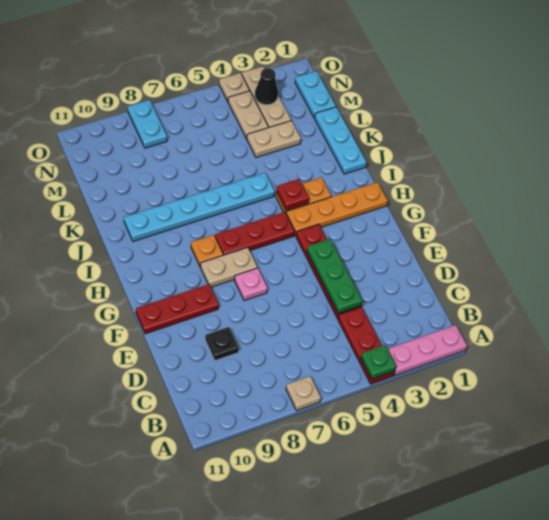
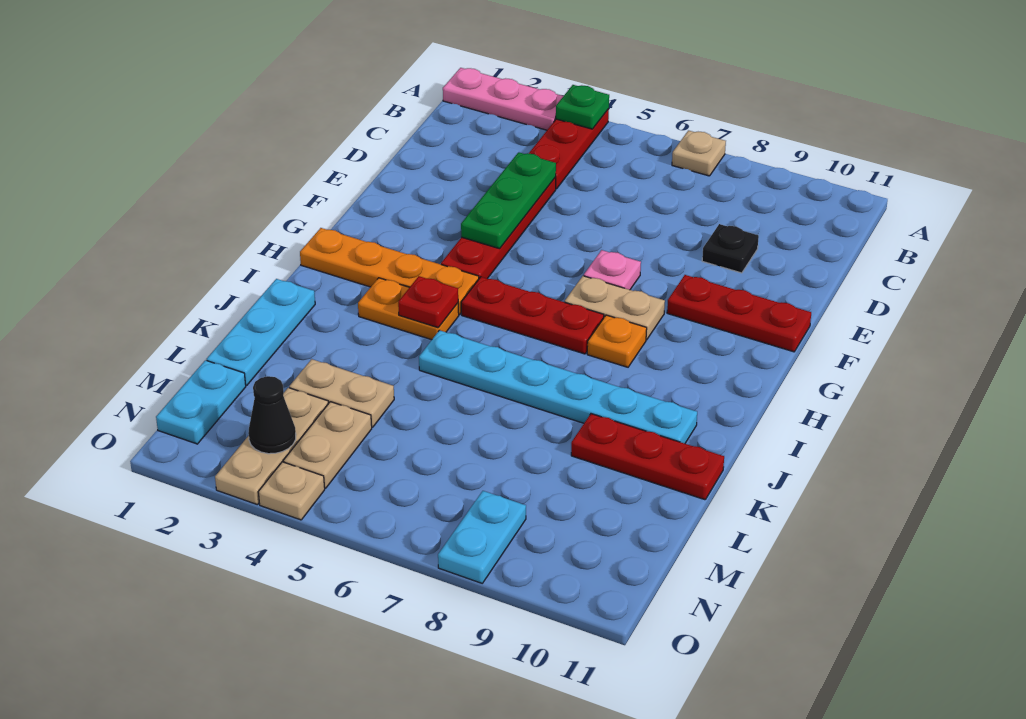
none -> red plate K9:K11 level 1

